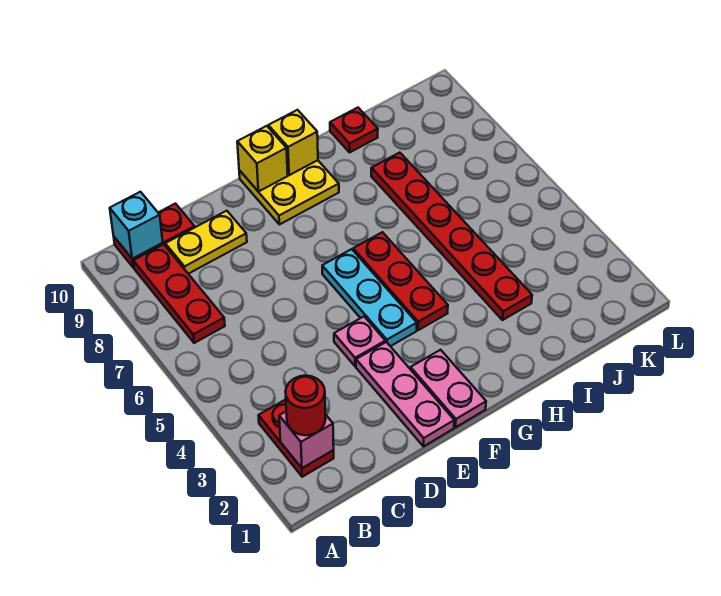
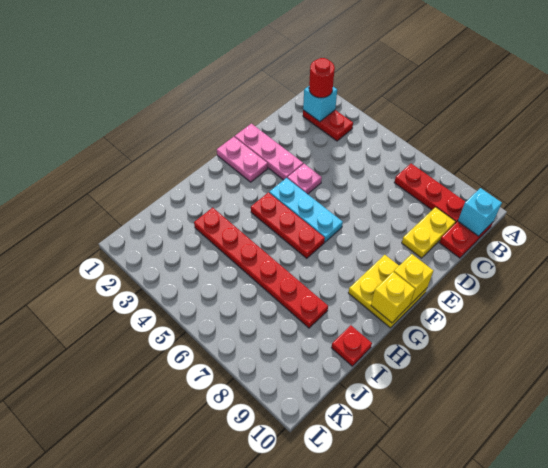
pink brick B2 level 2 -> cyan brick B2 level 2

